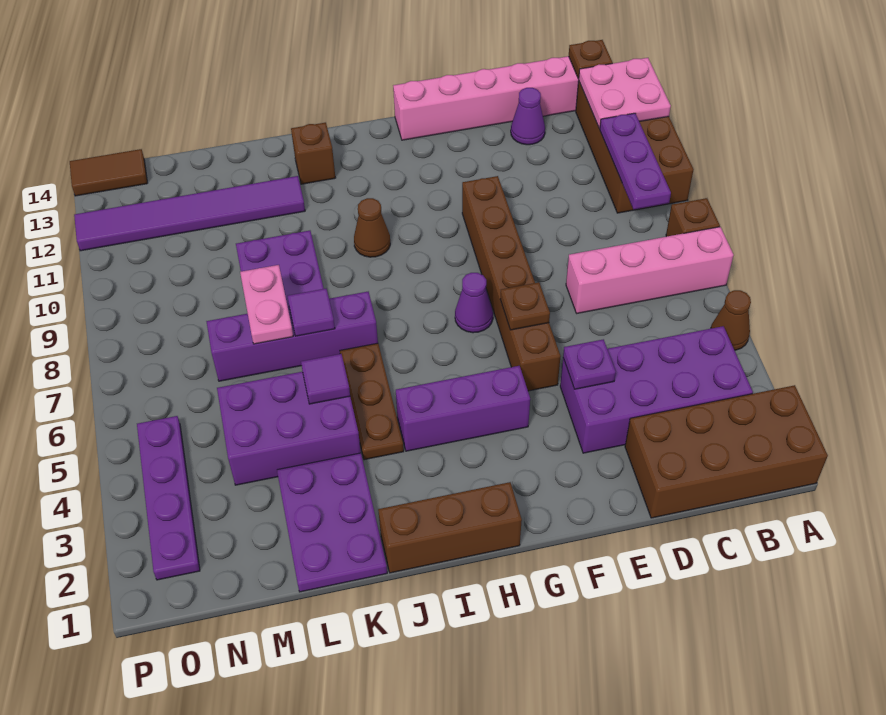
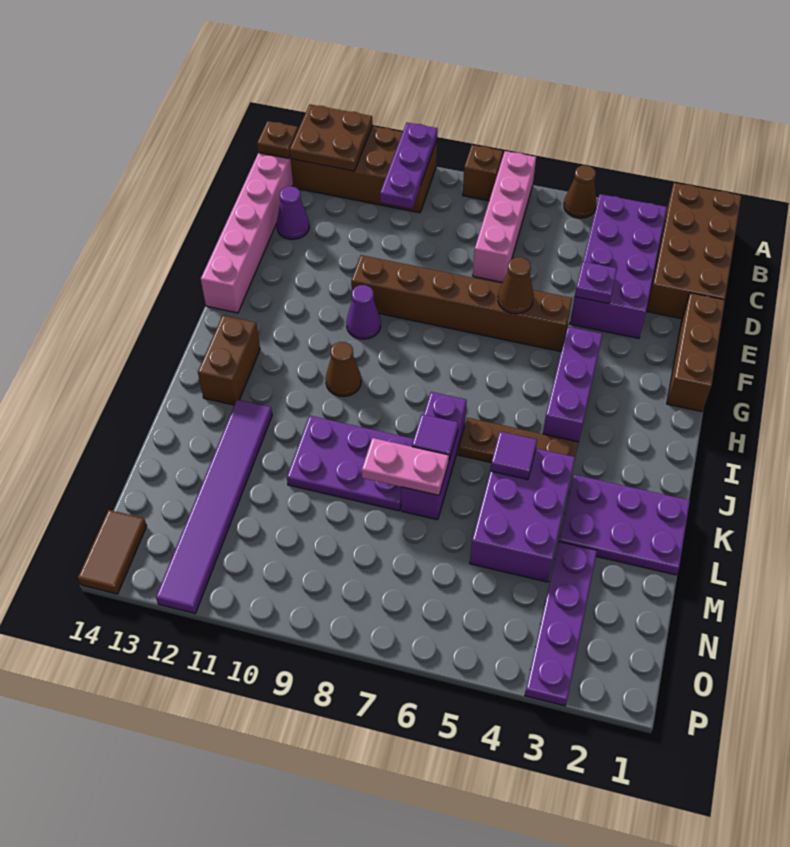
pink plate A12:B13 level 2 -> brown plate A12:B13 level 2
purple plate B9:B11 level 2 -> purple plate A10:C10 level 2
brown plate F6 level 2 -> brown cone F6 level 2
purple cone G7 level 1 -> purple cone G10 level 1
brown brick H1:J1 level 1 -> brown brick E1:G1 level 1
purple brick J7:M7 level 1 -> purple brick J7:L7 level 1
brown brick J13 level 1 -> brown brick I13:J13 level 1
purple plate O2:O5 level 1 -> purple plate M3:P3 level 1

